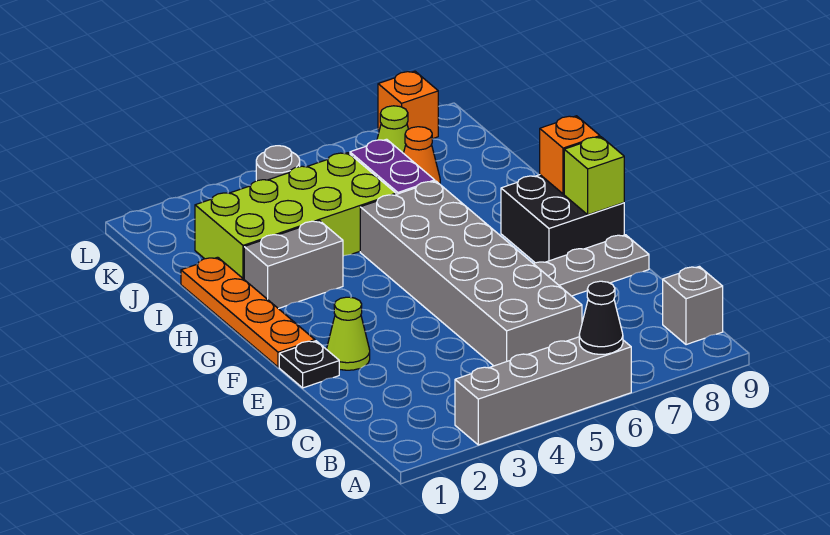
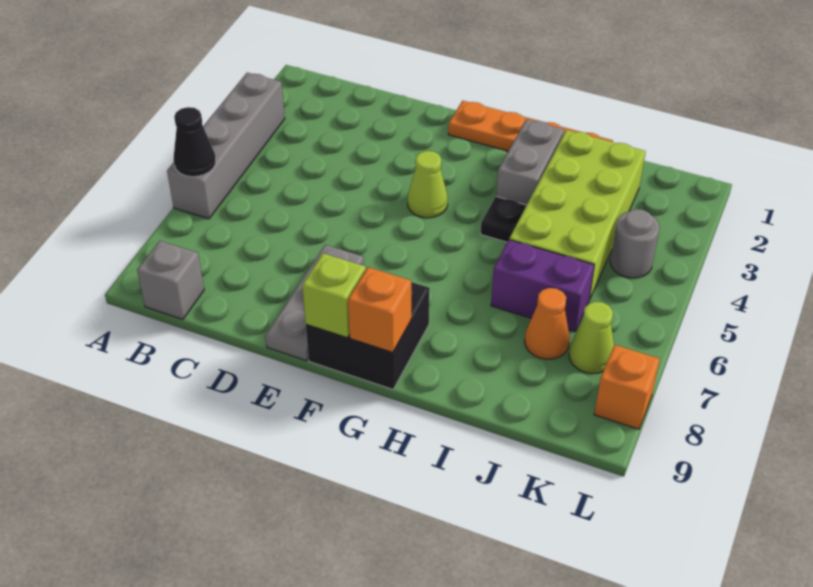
grey brick C5:H6 level 1 -> none
black plate E1 level 1 -> black plate H4 level 1
lime cone E2 level 1 -> lime cone F4 level 1

